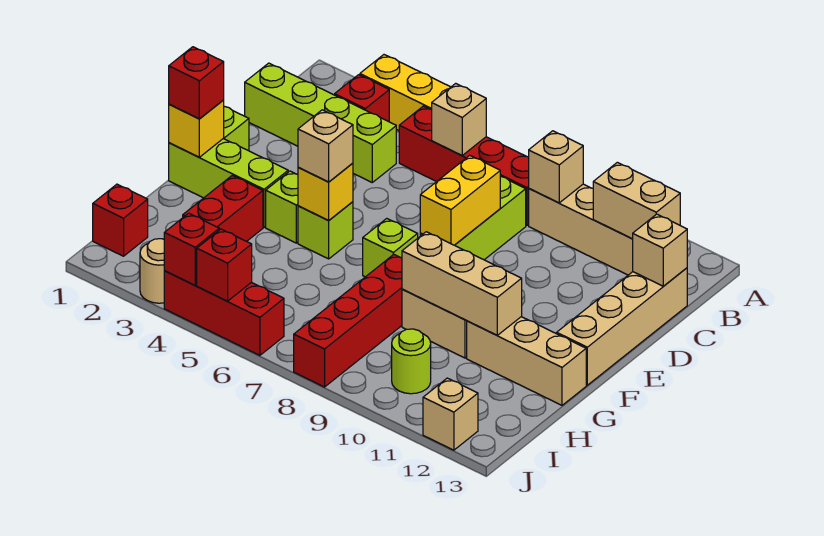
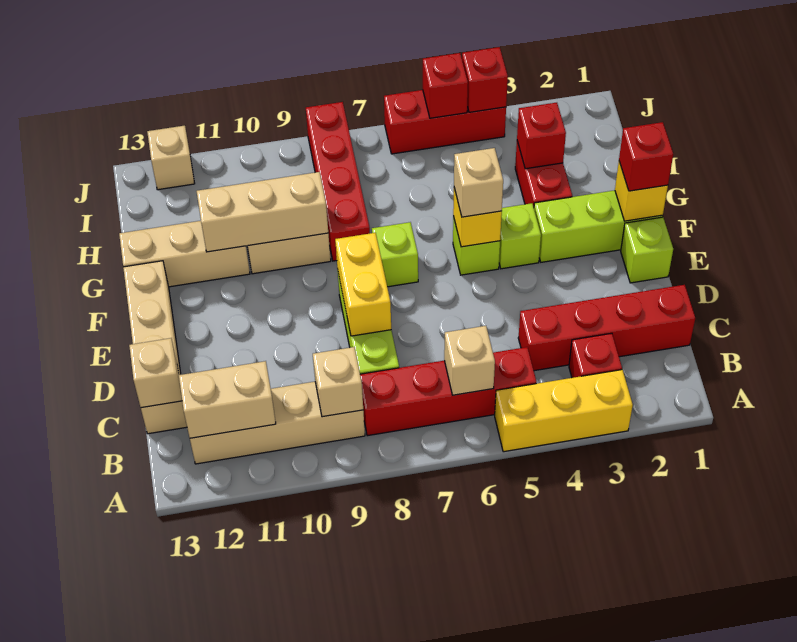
lime brick C1:C4 level 1 -> red brick C1:C4 level 1
red brick I1 level 1 -> red brick H3 level 2
lime round brick I10 level 1 -> none
tan round brick J3 level 1 -> none

